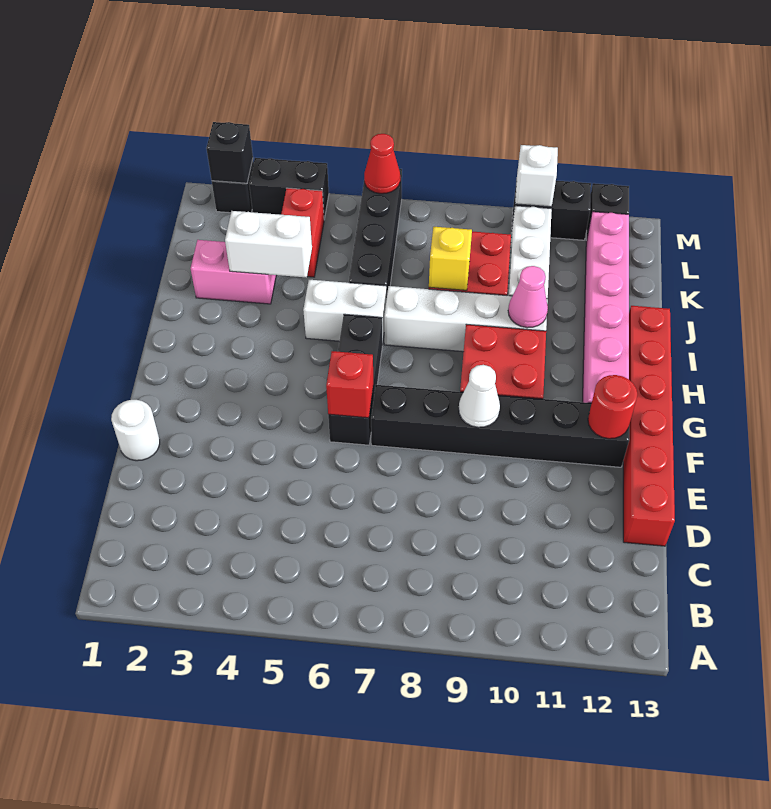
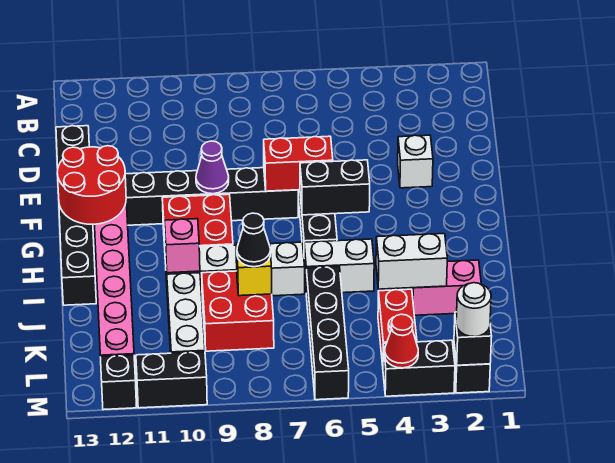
red brick D13:I13 level 1 -> black brick D13:I13 level 1
white round brick E1 level 1 -> white round brick M2 level 3
red brick F6 level 2 -> red brick F6:F7 level 2
white cone F9 level 2 -> purple cone F9 level 2
red round brick F12 level 2 -> red round brick F12:G13 level 2
none -> black brick G5:G6 level 2
pink cone I10 level 2 -> pink brick I10 level 2
none -> black cone J8 level 3
red cone M6 level 2 -> red cone M4 level 2
white brick M10 level 2 -> white brick E3 level 1

